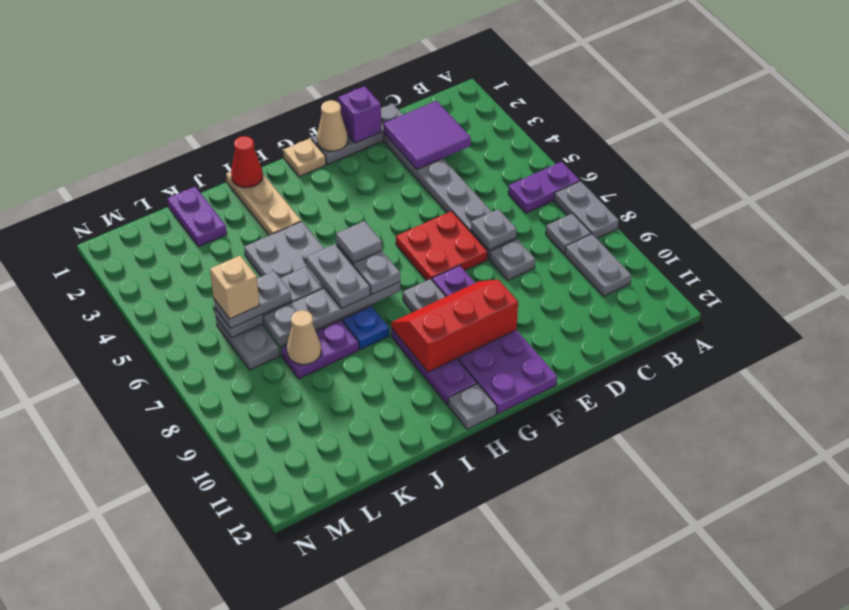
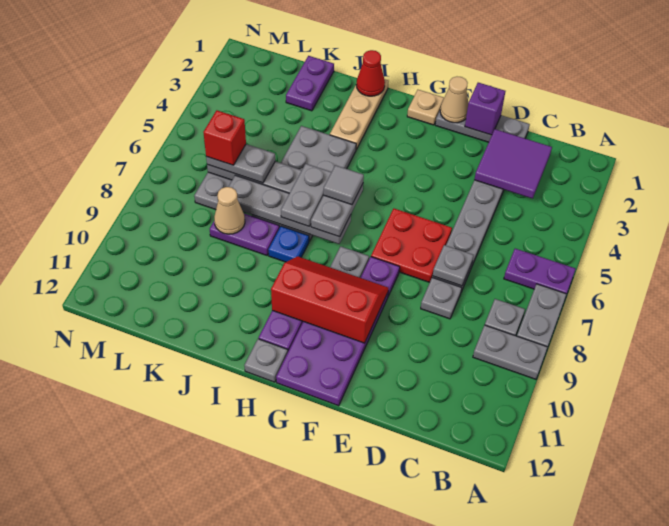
grey plate B9:B10 level 1 -> grey plate A9:B9 level 1
tan brick L6 level 4 -> red brick L6 level 4

